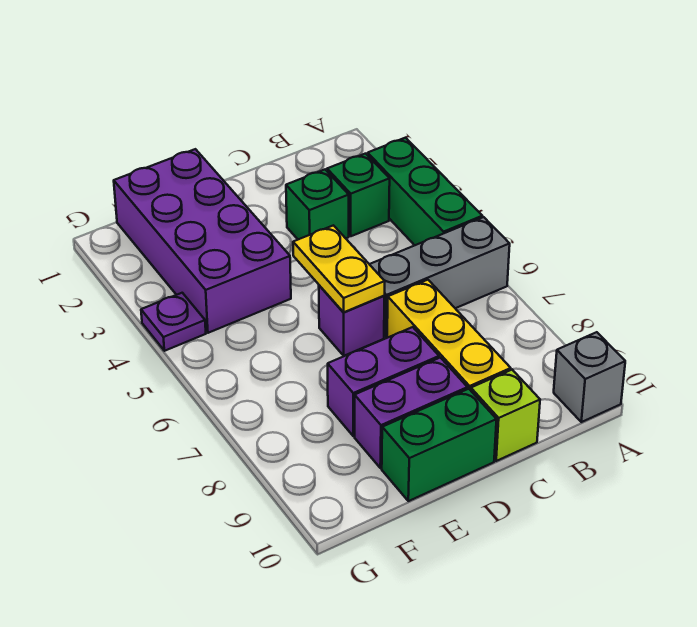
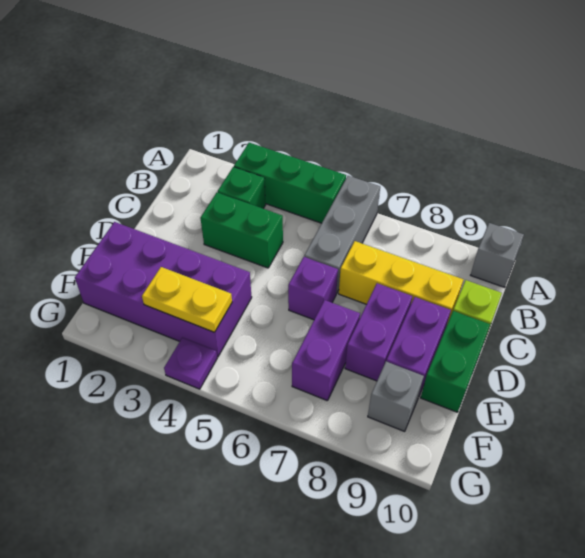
green brick C3 level 1 -> green brick C3:C4 level 1
yellow plate D5:D6 level 2 -> yellow plate F3:F4 level 2
none -> purple brick E7:F7 level 1
none -> grey brick F9 level 1

